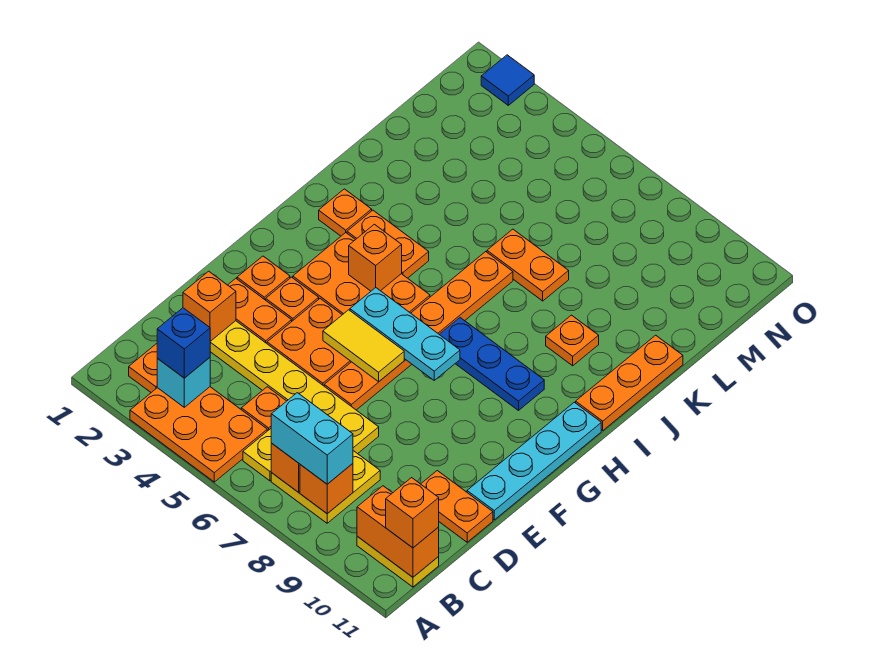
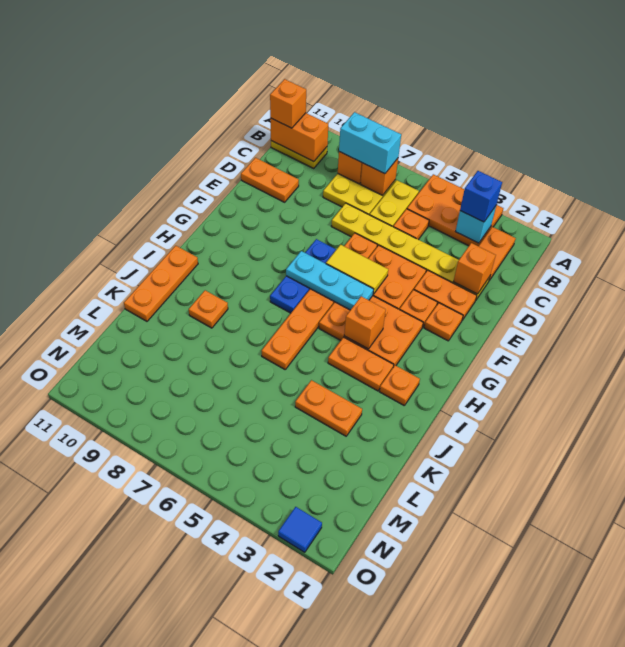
cyan plate E11:H11 level 1 -> none
blue plate H7:H9 level 1 -> blue plate F7:H7 level 1
orange plate K6:K7 level 1 -> orange plate K3:K4 level 1

